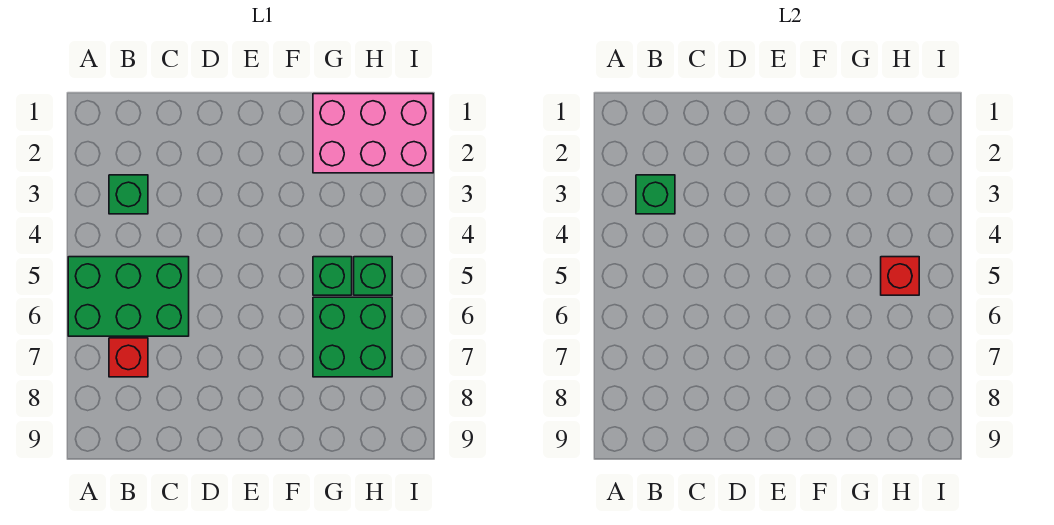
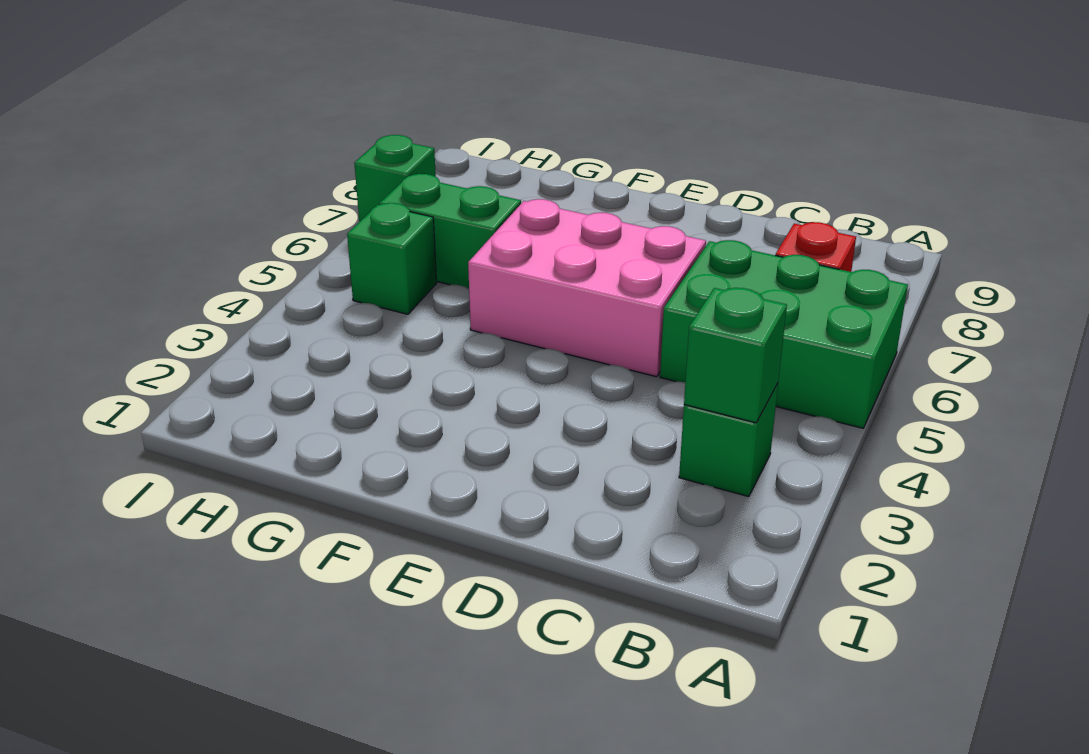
pink brick G1:I2 level 1 -> pink brick D5:F6 level 1
green brick G5 level 1 -> green brick I7 level 1
green brick G6:H7 level 1 -> green brick G6:H6 level 1
red brick H5 level 2 -> none

